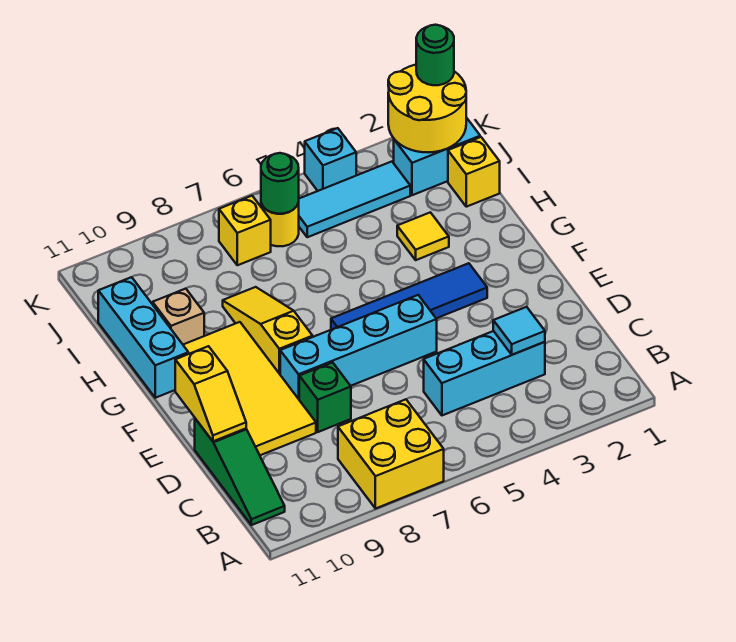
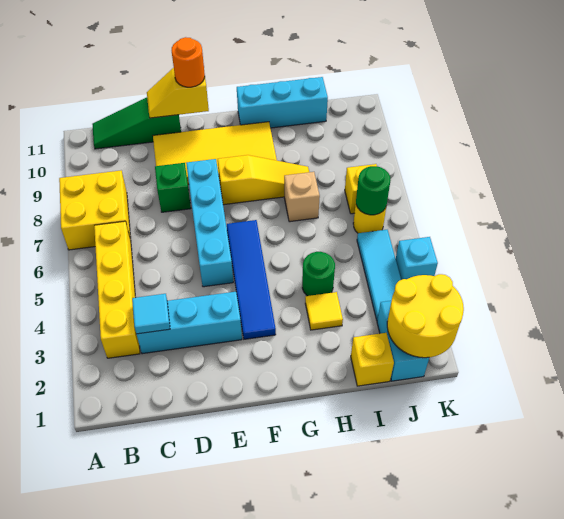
none -> yellow brick B3:B6 level 1
cyan brick C3:C5 level 1 -> cyan brick C3:E3 level 1
none -> orange round brick E11 level 3
tan brick H10 level 1 -> tan brick H7 level 1
green round brick K1 level 3 -> green round brick H4 level 1

